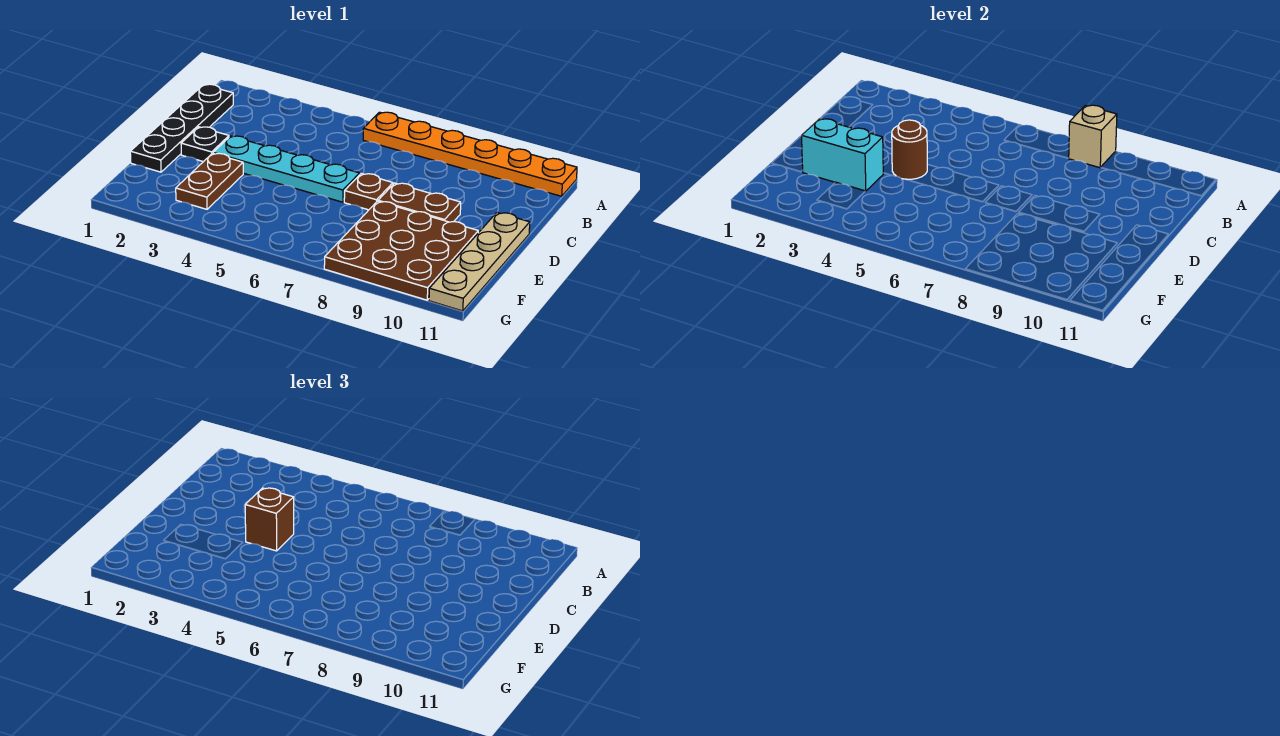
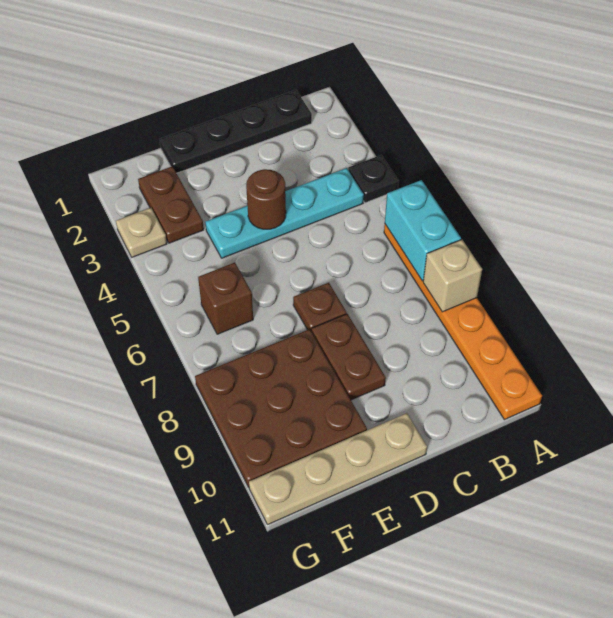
black plate D2 level 1 -> black plate A4 level 1
cyan plate D3:D6 level 1 -> cyan plate B4:E4 level 1
brown brick D4 level 3 -> brown brick F6 level 1
cyan brick E2:E3 level 2 -> cyan brick A6:A7 level 2
brown plate E3:F3 level 1 -> brown plate F2:F3 level 1
none -> tan plate G3 level 1

